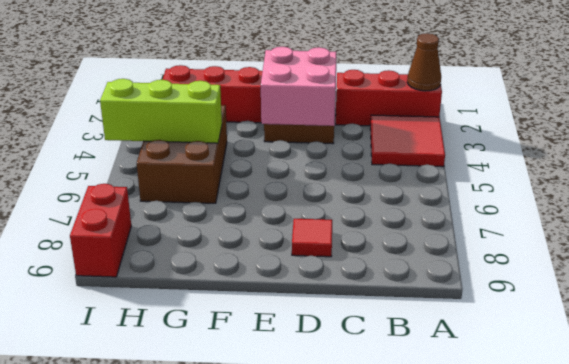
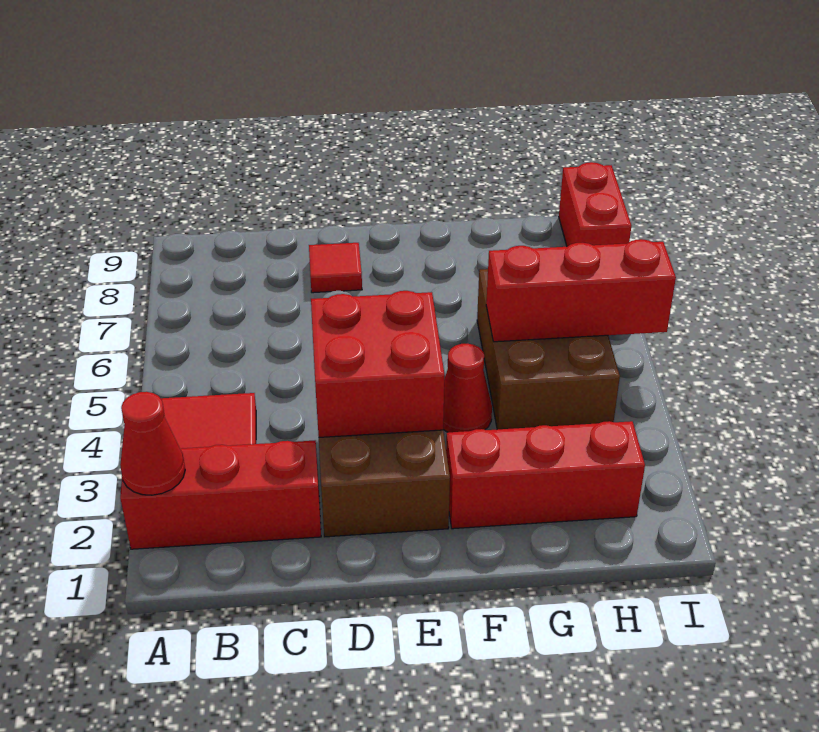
brown cone A2 level 2 -> red cone A2 level 2
pink brick D3:E4 level 2 -> red brick D3:E4 level 2
none -> red cone F4 level 1
lime brick G5:I5 level 2 -> red brick G5:I5 level 2

